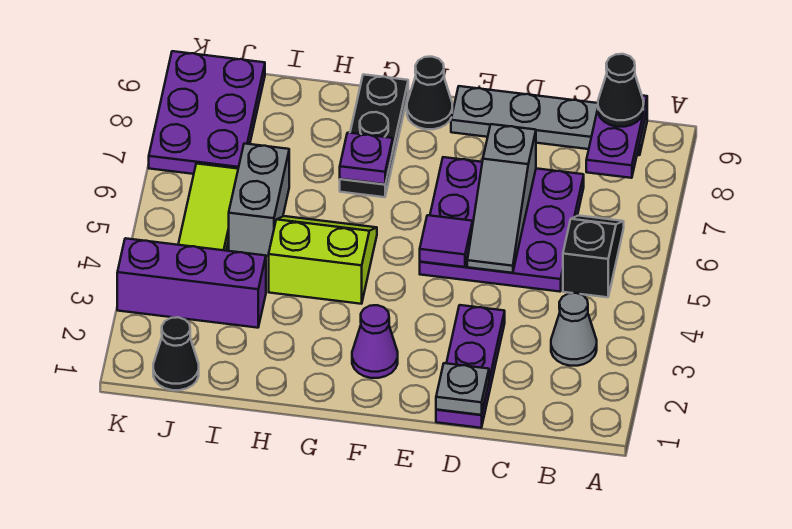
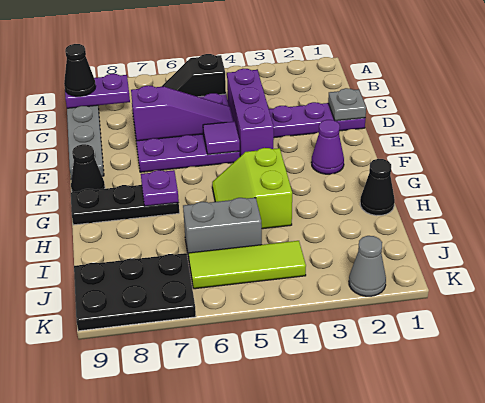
grey cone B3 level 1 -> grey cone K2 level 1
grey slope D5:D7 level 2 top 7 -> purple slope D5:D7 level 2 top 7
purple brick I3:K3 level 1 -> purple brick C4:E4 level 1
black cone J1 level 1 -> black cone H1 level 1
purple plate J7:K9 level 1 -> black plate J7:K9 level 1

